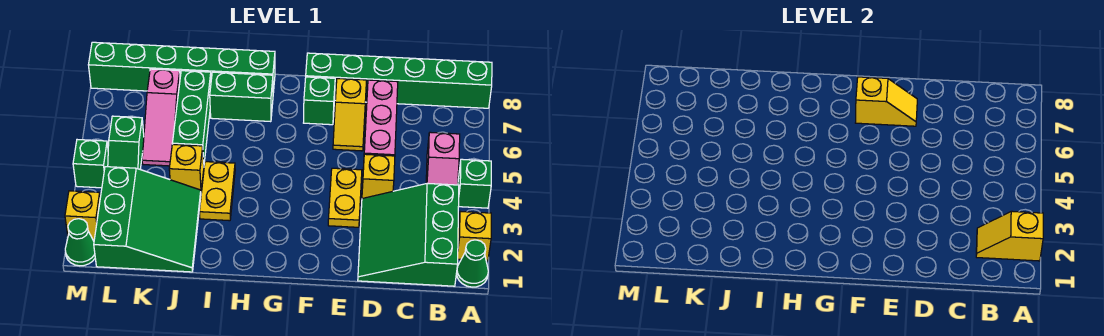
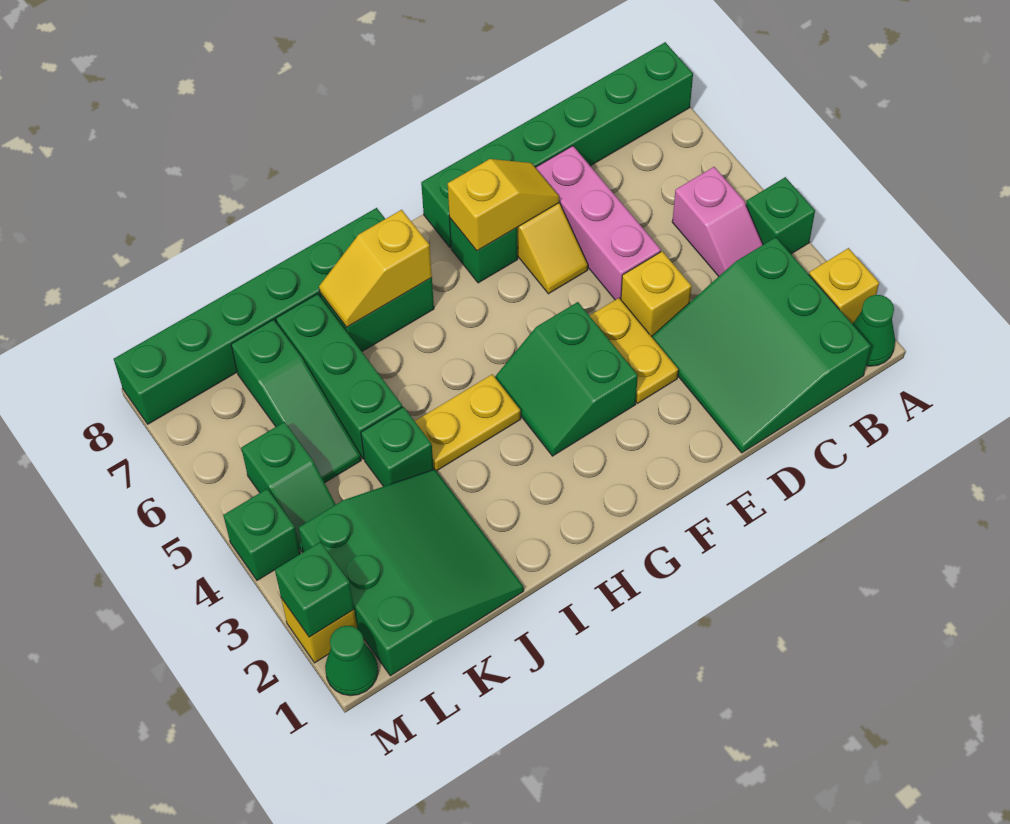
yellow slope A2:B2 level 2 top A -> yellow slope H7:I7 level 2 top H
none -> green slope F3:G4 level 1 top F
yellow plate I3:I4 level 1 -> yellow plate H4:I4 level 1
yellow brick J4 level 1 -> green brick J4 level 1
pink slope K5:K7 level 1 top 7 -> green slope K5:K7 level 1 top 7
none -> green brick M2 level 2

